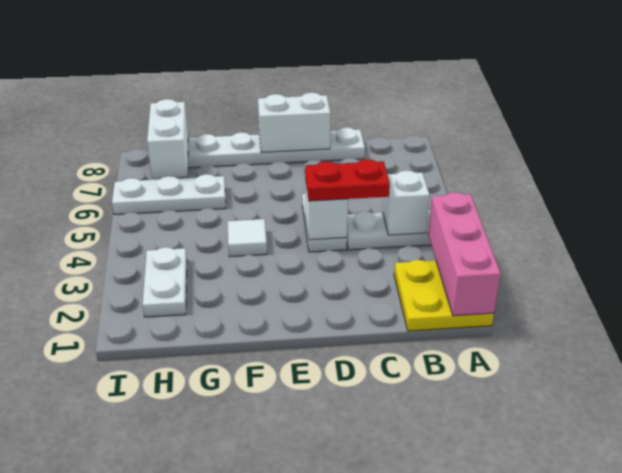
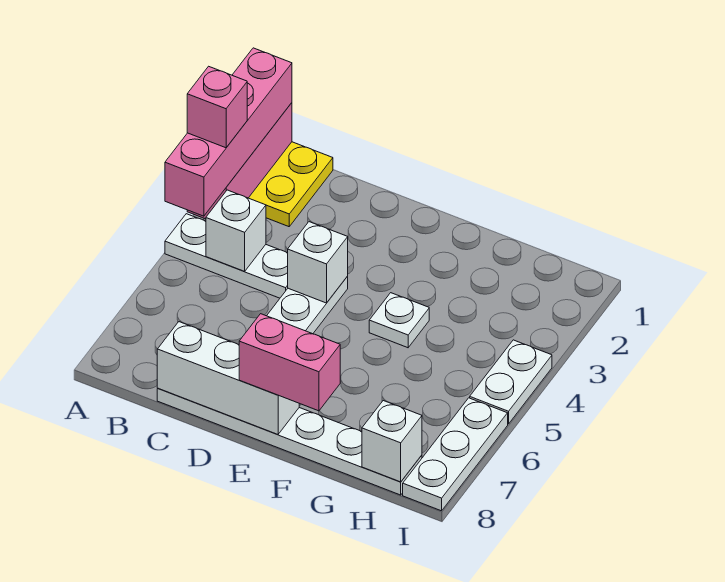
none -> pink brick A1:A4 level 3
none -> pink brick A3 level 4
red plate C4:D4 level 3 -> none
white brick D8:E8 level 2 -> white brick C8:E8 level 2
none -> pink brick E8:F8 level 3
white tile F4 level 1 -> white plate F4 level 1
white plate G6:I6 level 1 -> white plate I6:I8 level 1
white plate H2:H3 level 1 -> white plate I4:I5 level 1
white brick H7:H8 level 2 -> white brick H8 level 2

